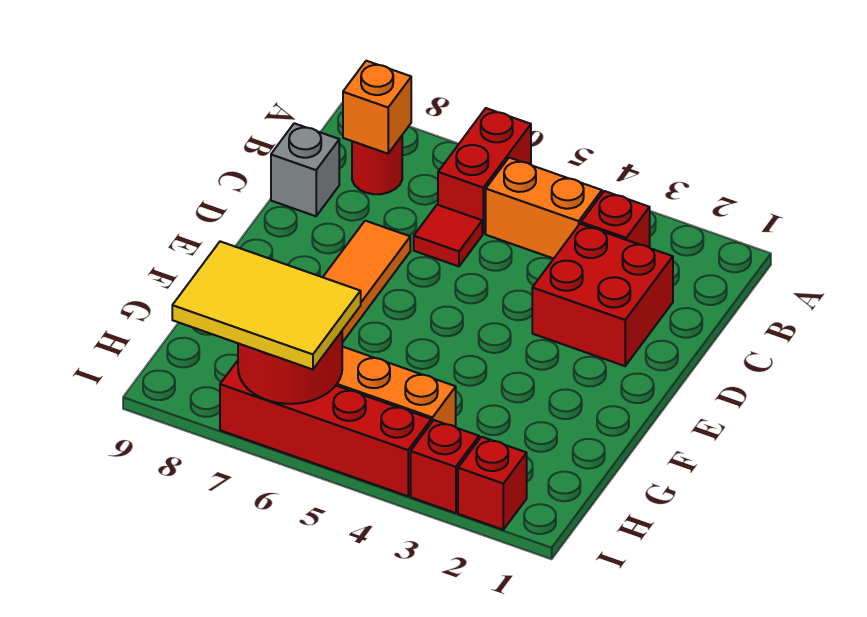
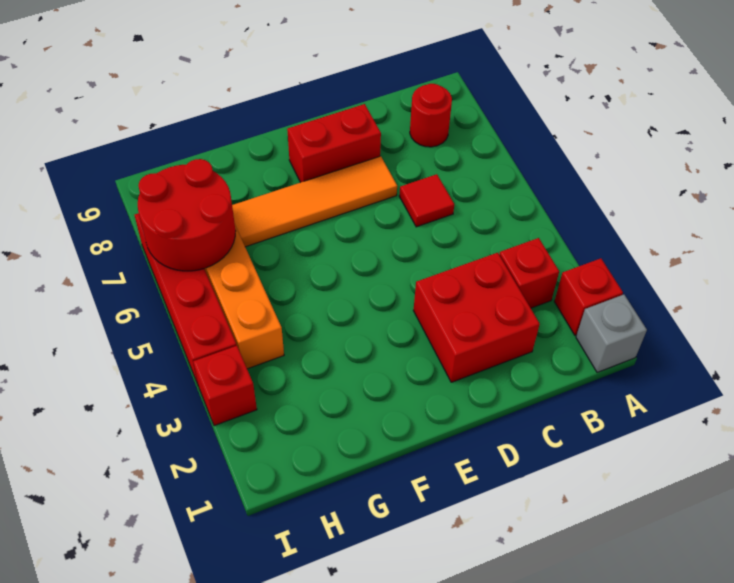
red brick A6:B6 level 1 -> red brick D8:E8 level 1
orange brick B4:B5 level 1 -> none
orange brick B8 level 2 -> none
grey brick C9 level 1 -> grey brick A1 level 1
yellow tile H6:I8 level 3 -> none
red brick I2 level 1 -> red brick A2 level 1

